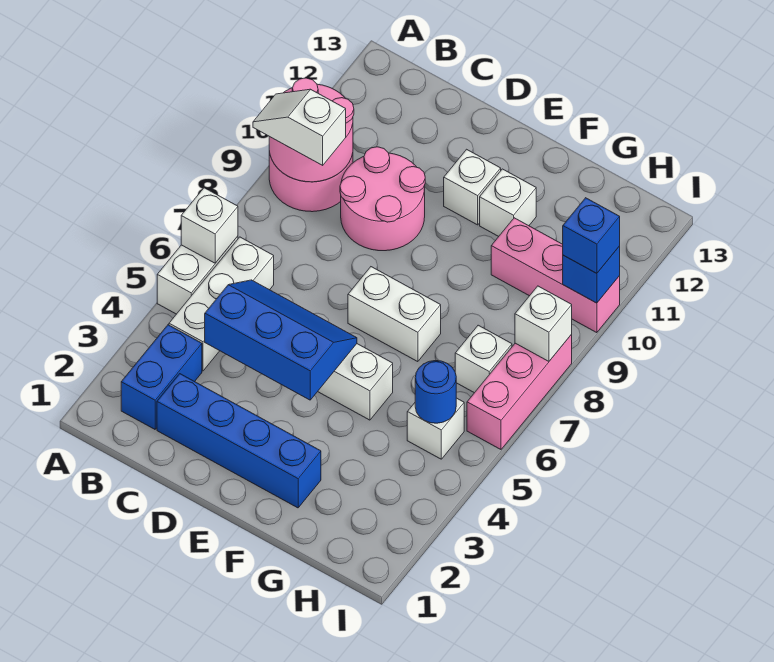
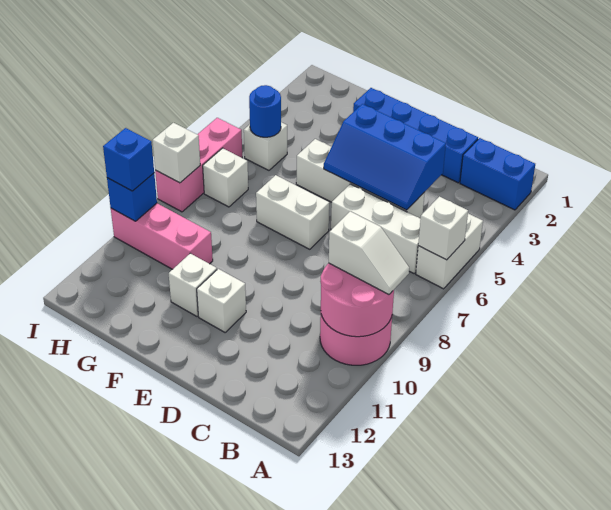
blue brick B2:B3 level 1 -> blue brick A2:B2 level 1
white brick B4:B6 level 1 -> white brick B6:D6 level 1
pink round brick C9:D10 level 1 -> none

